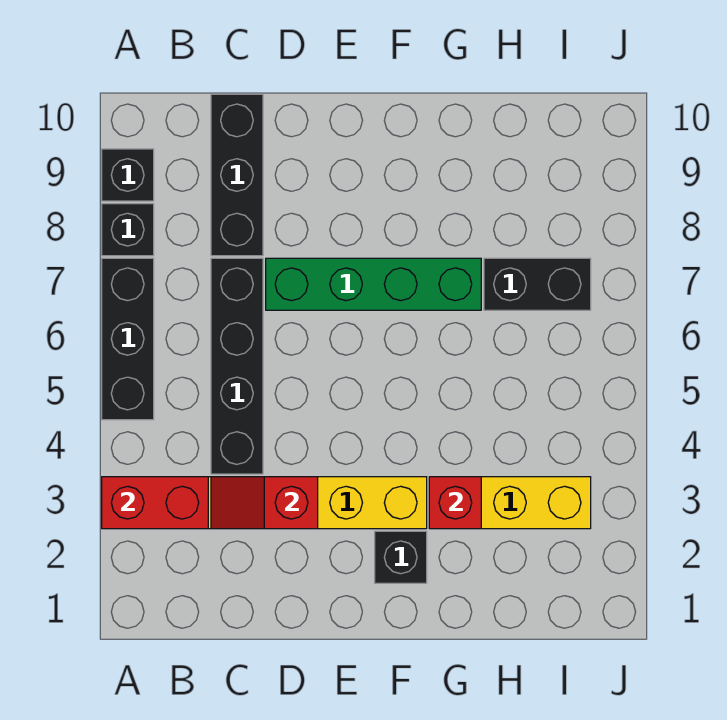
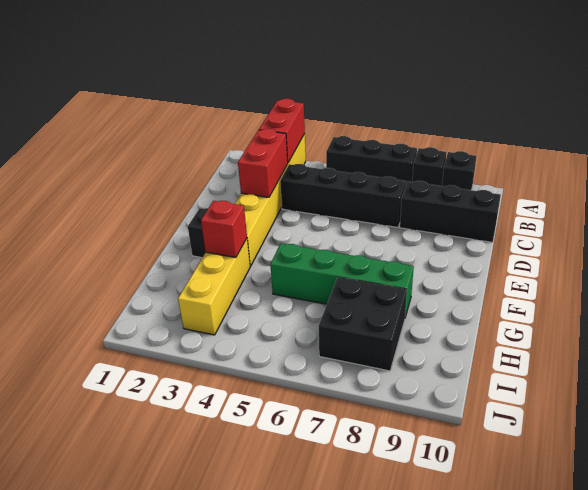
red slope C3:D3 level 2 top D -> red brick C3:D3 level 2
green brick D7:G7 level 1 -> green brick G5:G8 level 1
black brick H7:I7 level 1 -> black brick H7:I8 level 1

